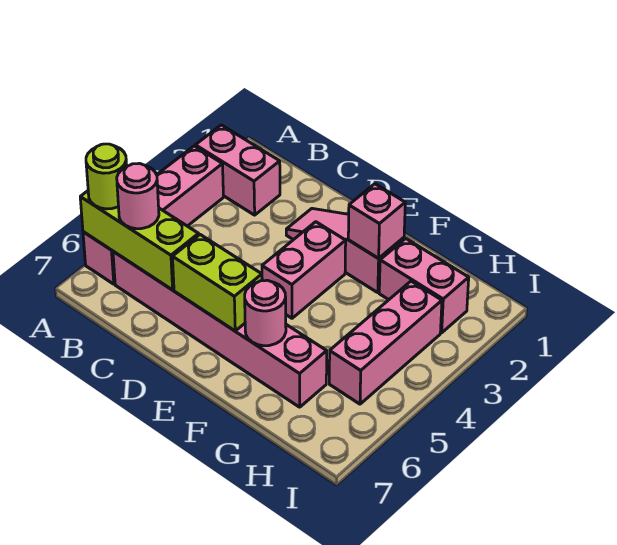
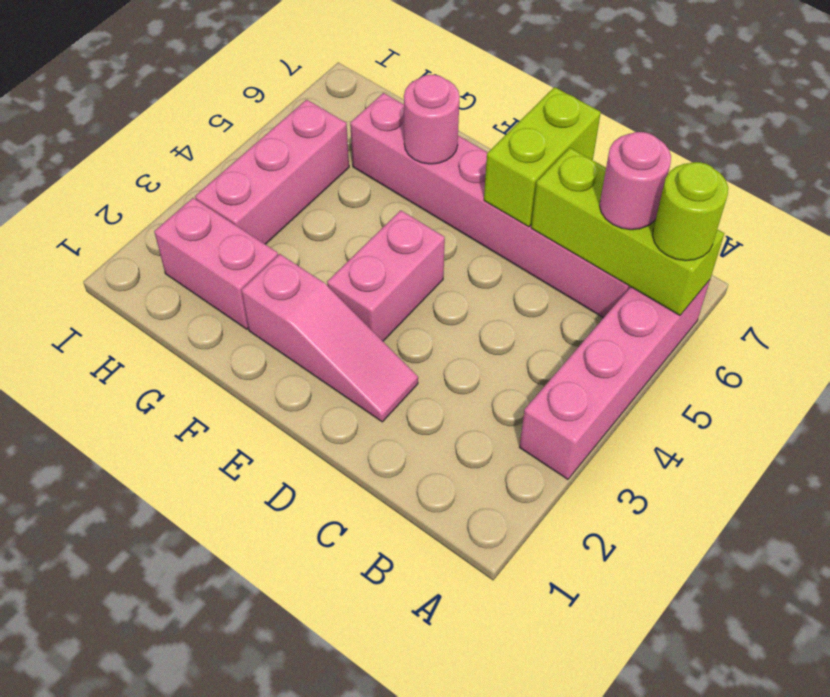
pink brick A2:B2 level 1 -> none
lime brick D6:E6 level 2 -> lime brick D6:D7 level 2
pink brick F2 level 2 -> none

